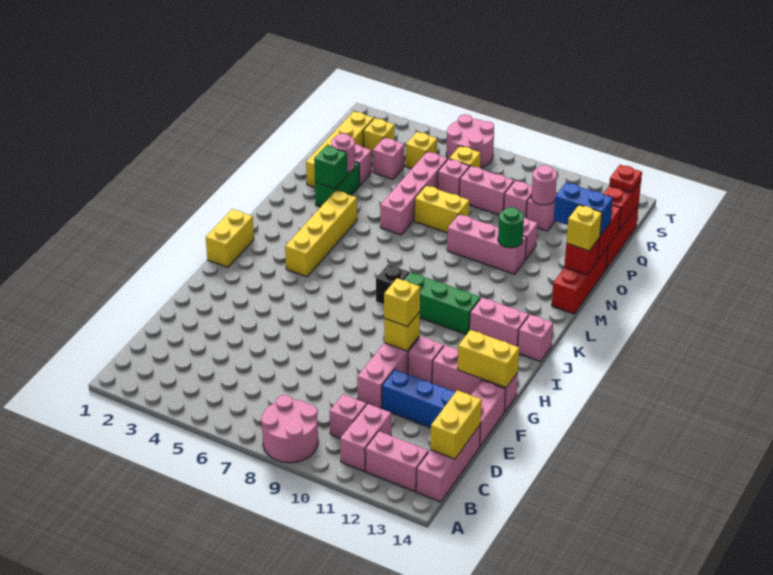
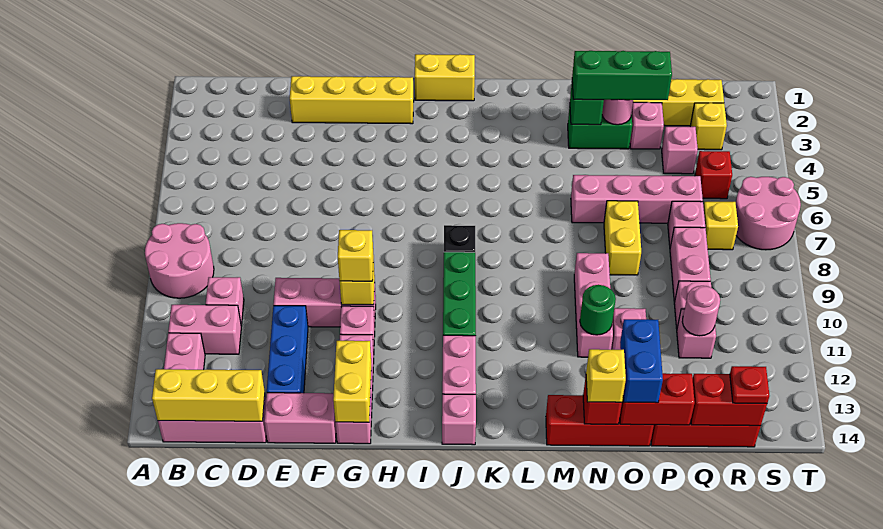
yellow brick C14:D14 level 2 -> yellow brick B14:D14 level 2
yellow brick J4:M4 level 1 -> yellow brick E2:H2 level 1
none -> green brick N3:P3 level 3
yellow brick R5 level 1 -> red brick R5 level 1

